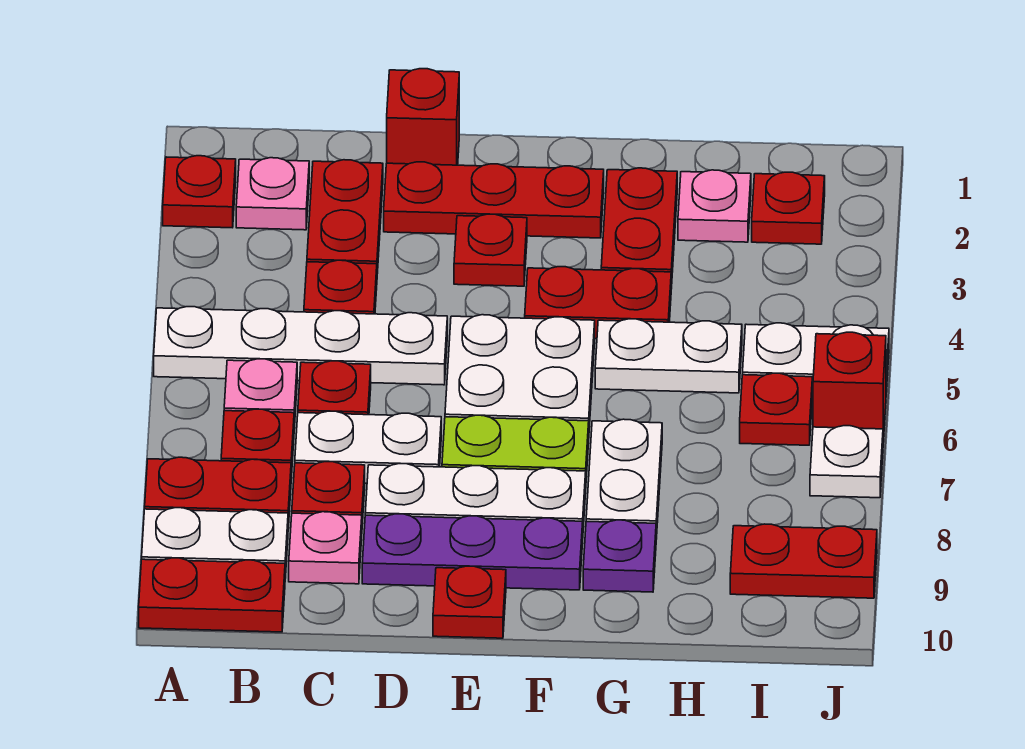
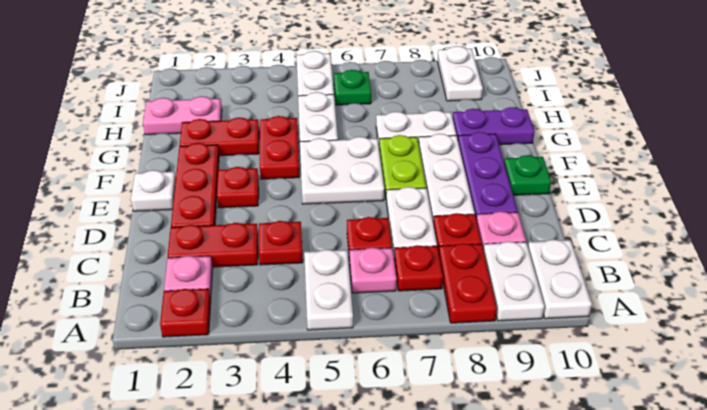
white plate A5:D5 level 1 -> white plate A5:B5 level 1
red plate A10:B10 level 1 -> white plate A10:B10 level 1
red brick D1 level 1 -> none
red plate E10 level 1 -> green plate E10 level 1
purple plate G9 level 1 -> purple plate G9:G10 level 1
pink plate H2 level 1 -> pink plate H1:H2 level 1
red plate I2 level 1 -> none
red plate I6 level 1 -> green plate I6 level 1
red plate I9:J9 level 1 -> white plate I9:J9 level 1
red brick J6 level 1 -> none
white plate J7 level 1 -> white plate E1 level 1

